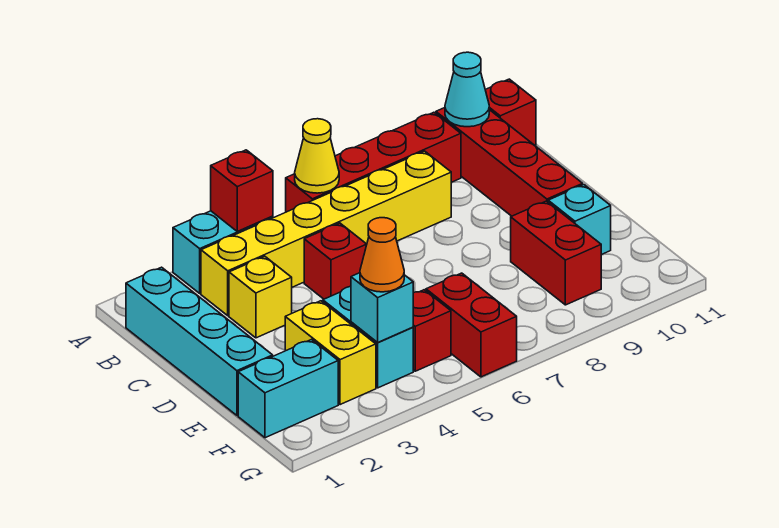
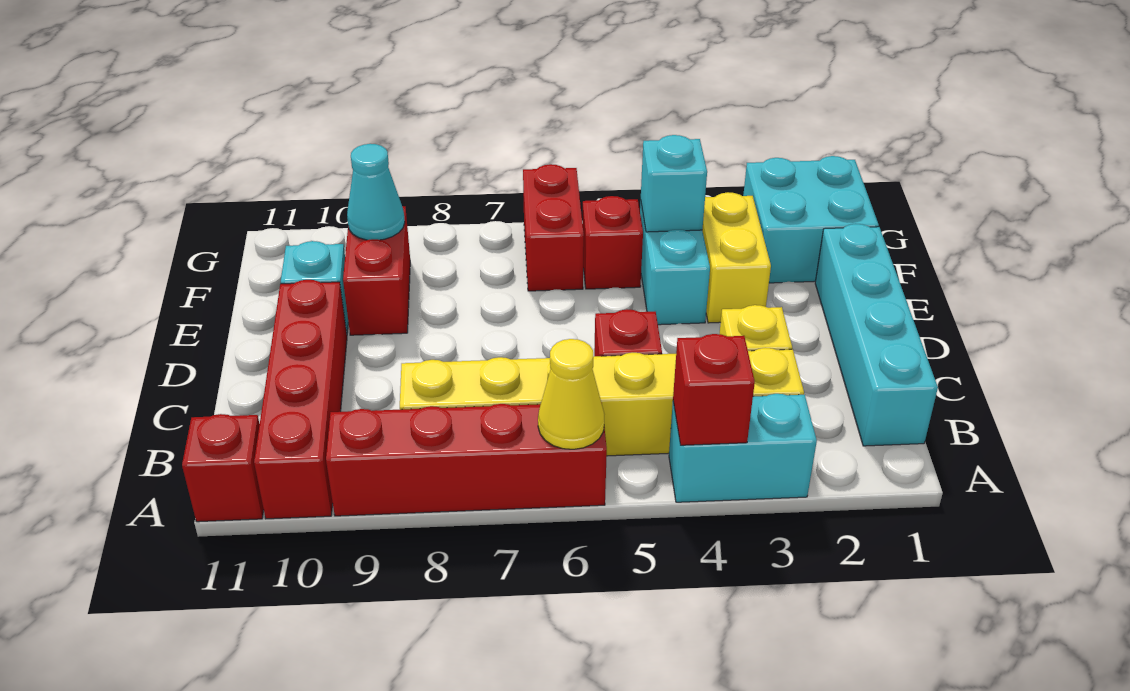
cyan cone A10 level 2 -> cyan cone F9 level 2
cyan brick F1:F2 level 1 -> cyan brick F1:G2 level 1
orange cone F4 level 3 -> none

